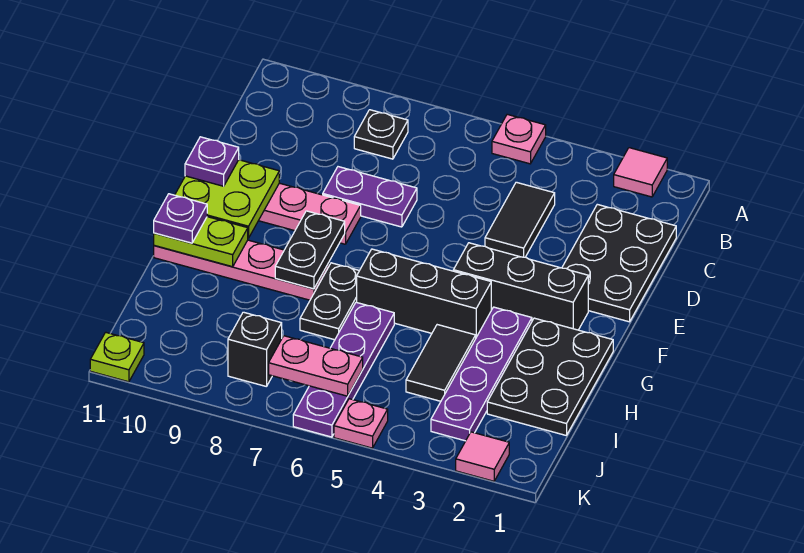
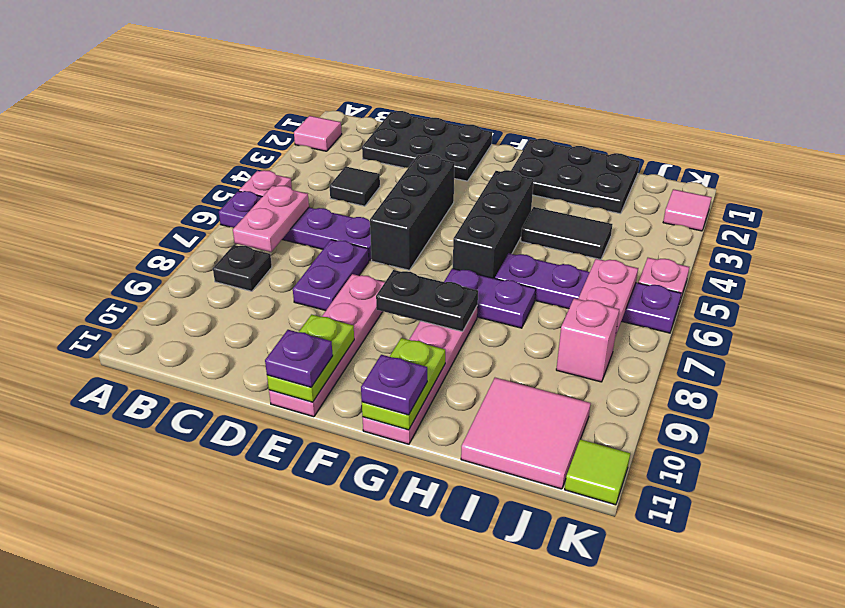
none -> pink plate B6:B7 level 2
black tile C4:D4 level 1 -> black tile C4 level 1
lime plate E10:F11 level 2 -> lime plate E10:E11 level 2
black brick F2:F4 level 1 -> black brick E4:E6 level 1
purple plate G3:J3 level 1 -> purple plate A6:D6 level 1
black plate G7:H7 level 1 -> purple plate G7:H7 level 1
none -> pink tile I10:J11 level 1
black brick J8 level 1 -> pink brick J8 level 1
lime plate K11 level 1 -> lime tile K11 level 1

